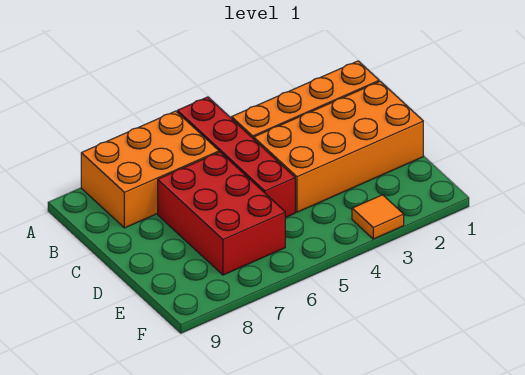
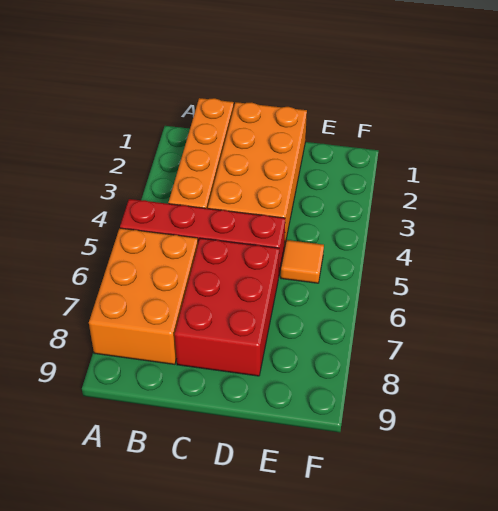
red brick C6:E7 level 1 -> red brick C6:D8 level 1
orange tile F3 level 1 -> orange tile E5 level 1

